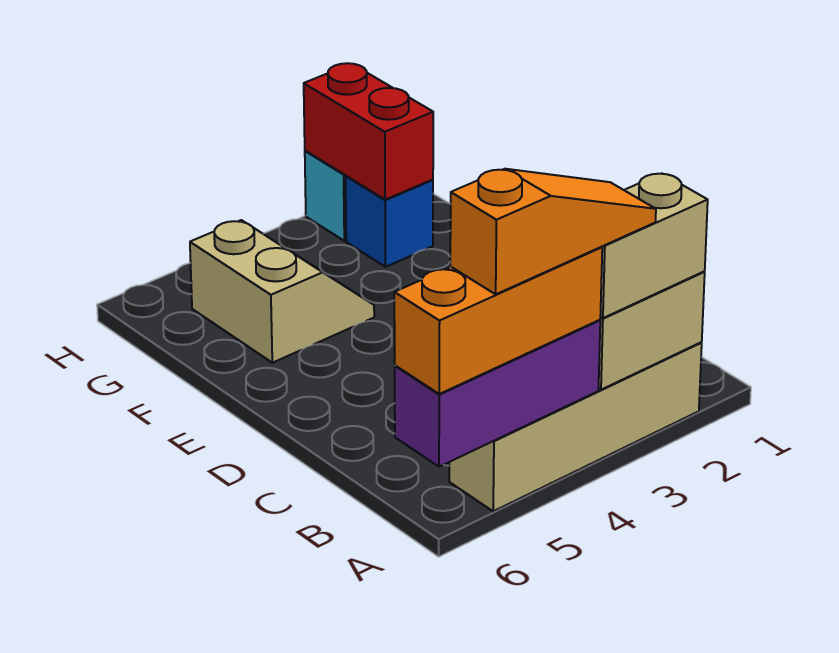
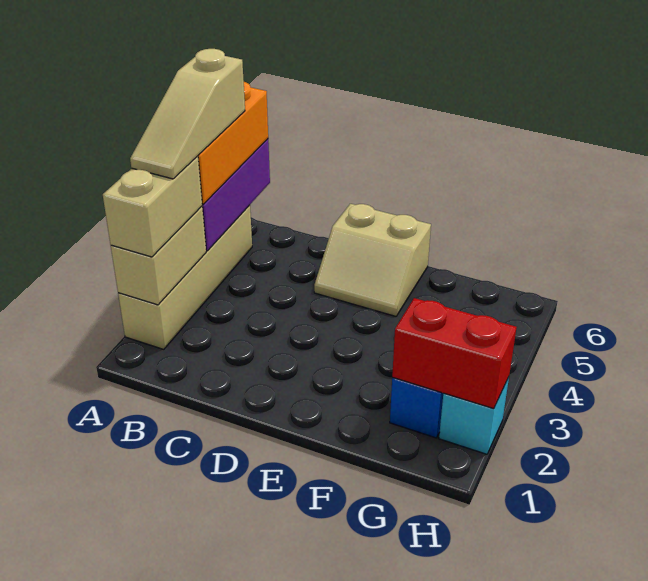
orange slope A3:A5 level 4 top 5 -> tan slope A3:A5 level 4 top 5
tan slope F4:G5 level 1 top 5 -> tan slope D5:E6 level 1 top 6

